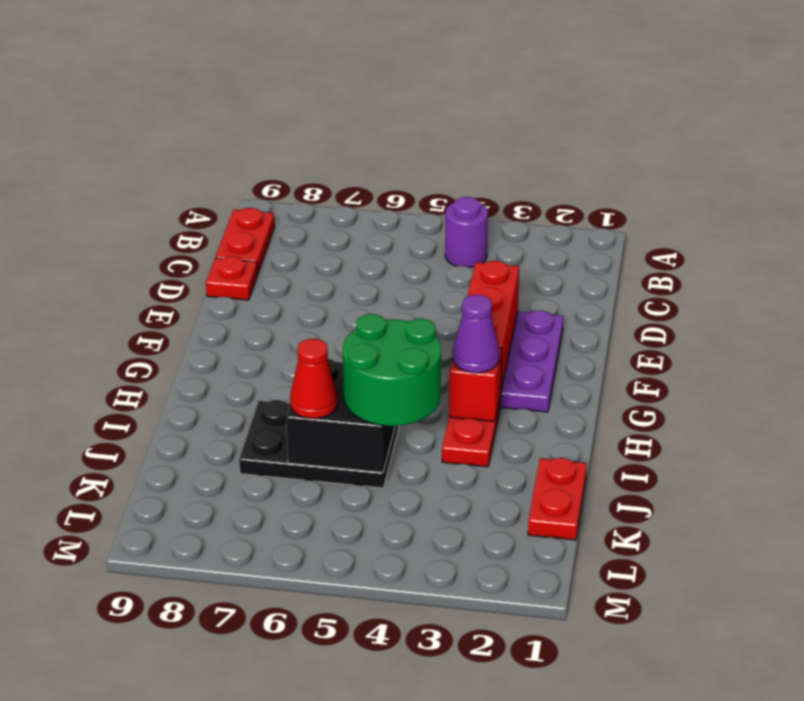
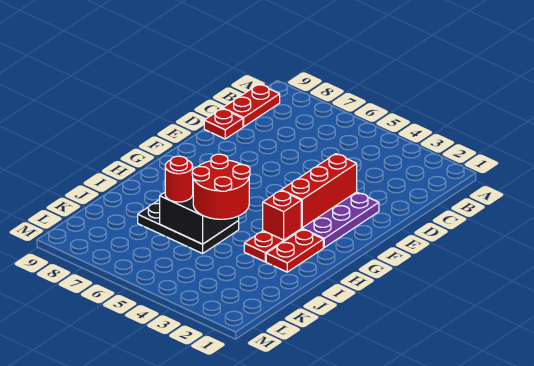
purple round brick B4 level 1 -> none
purple cone H3 level 3 -> none
green round brick I4:J5 level 3 -> red round brick I4:J5 level 3
red plate J1:K1 level 1 -> red plate H2:I2 level 1
red cone J6 level 3 -> red round brick J6 level 3

